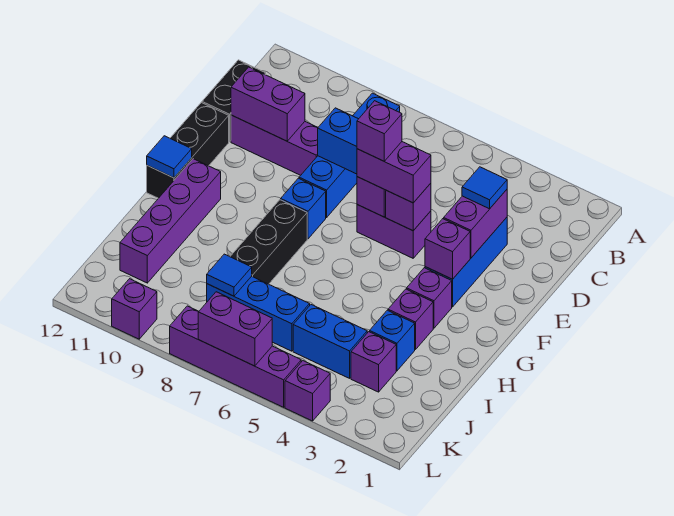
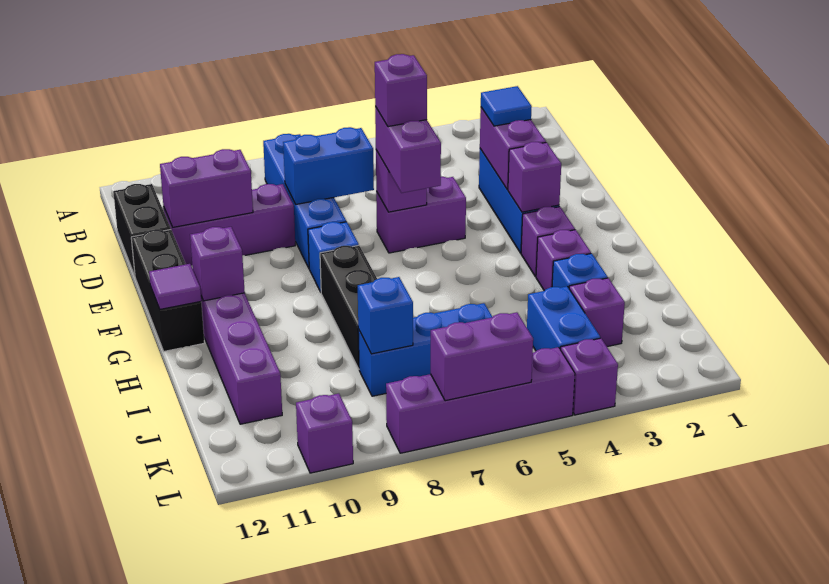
purple brick E5 level 2 -> purple brick G11 level 2
purple brick E5:E6 level 3 -> purple brick E6:F6 level 3
blue tile G12 level 2 -> purple tile G12 level 2
blue brick J4:J5 level 1 -> blue brick J4:K4 level 1
blue tile J8 level 2 -> blue brick J8 level 2

